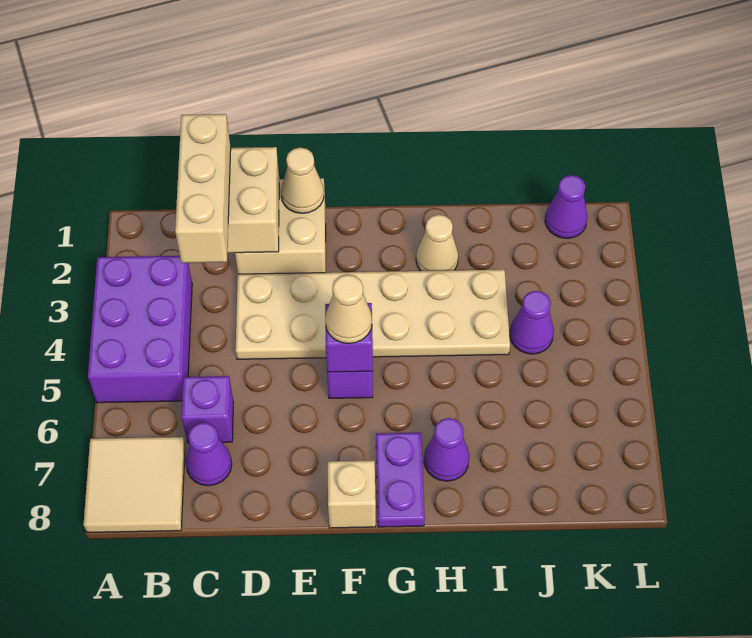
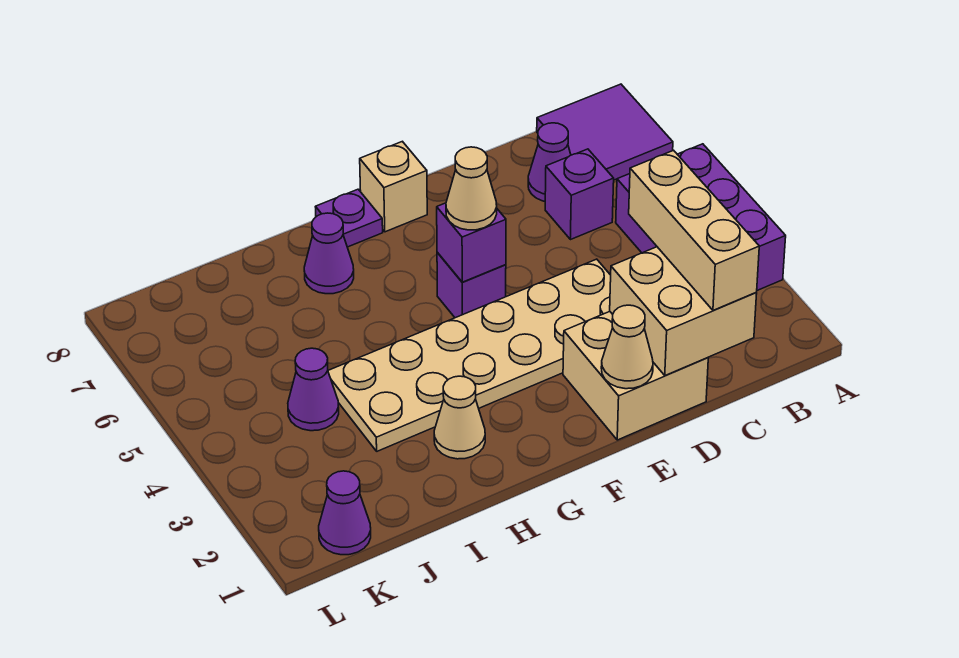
tan tile A7:B8 level 1 -> purple tile A7:B8 level 1
purple plate G7:G8 level 1 -> purple plate G8 level 1

